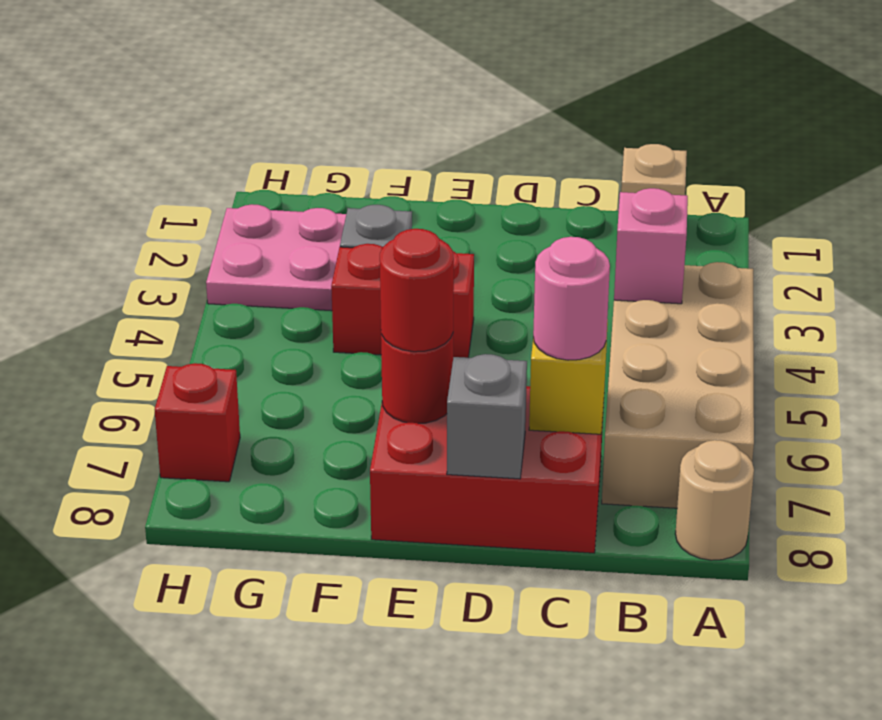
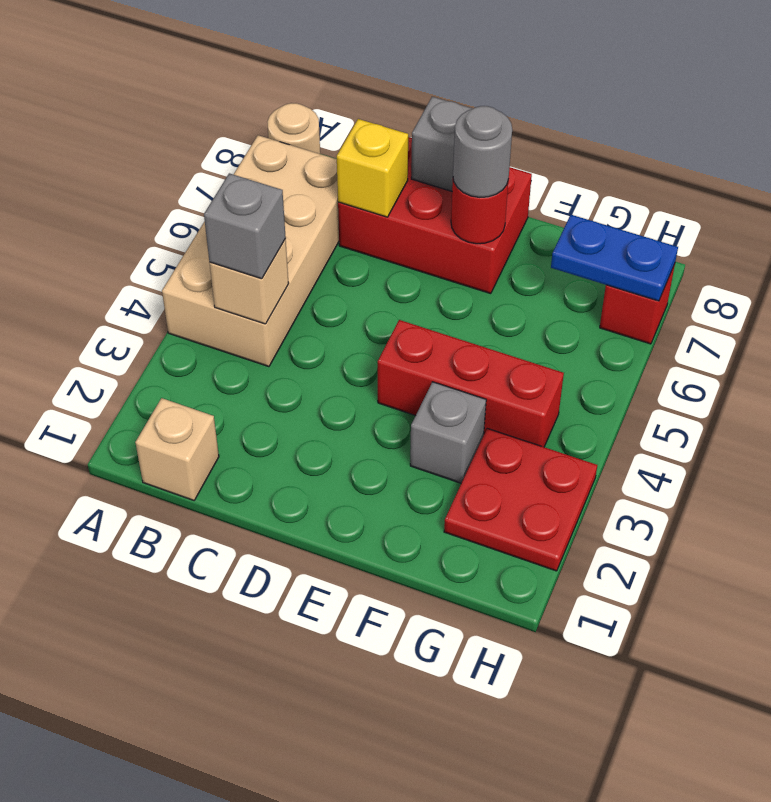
pink brick B4 level 2 -> tan brick B4 level 2
none -> grey brick B4 level 3
pink round brick C7 level 3 -> none
red brick E4:F4 level 1 -> red brick E4:G4 level 1
red round brick E7 level 3 -> grey round brick E7 level 3
pink plate G2:H3 level 1 -> red plate G2:H3 level 1
none -> blue plate G7:H7 level 2

